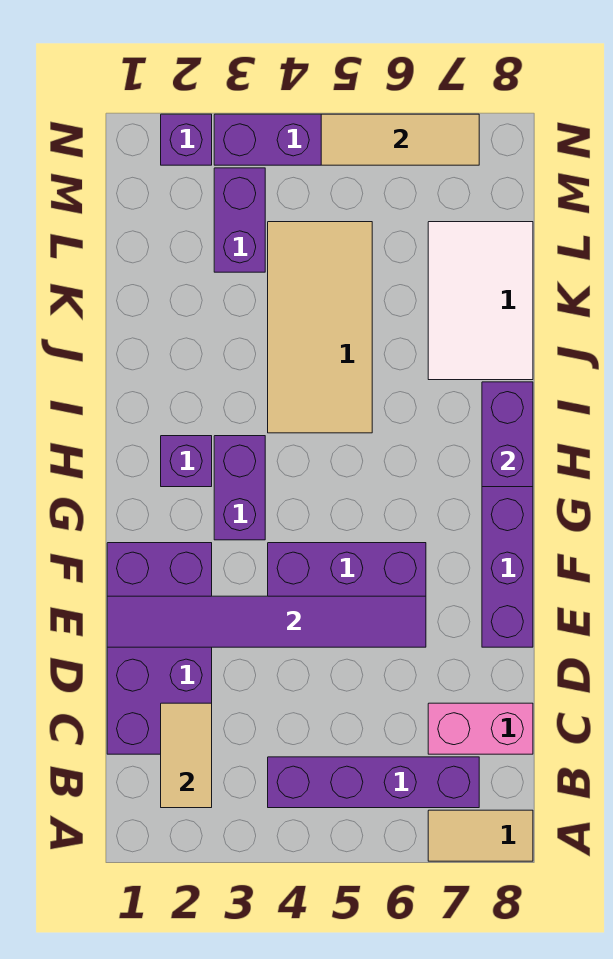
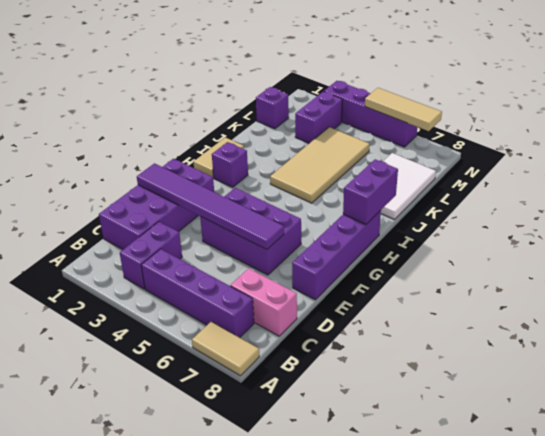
tan tile B2:C2 level 2 -> tan tile H1:I1 level 1
purple brick G3:H3 level 1 -> purple brick B3:C3 level 1
purple brick N2 level 1 -> purple brick L1 level 1

